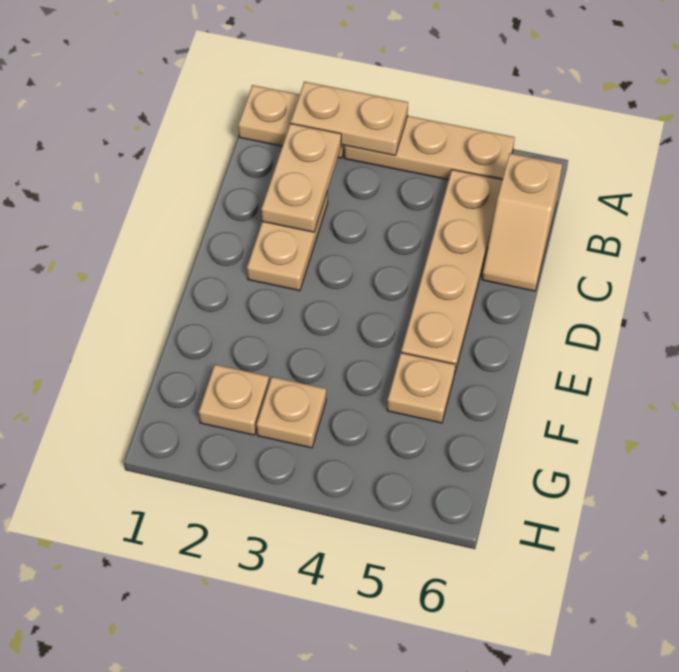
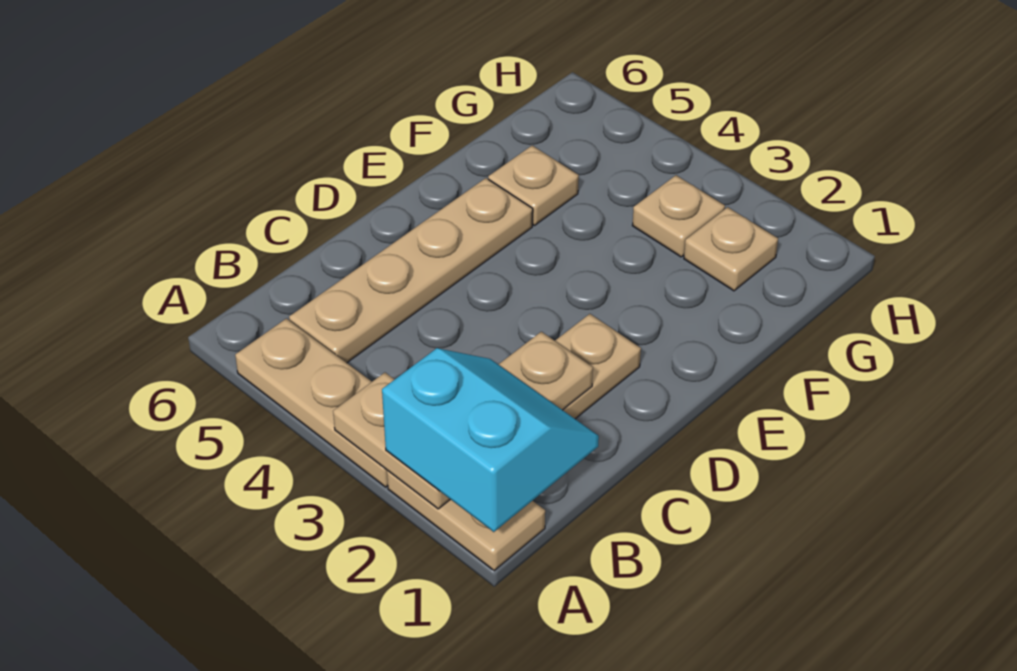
none -> cyan slope A1:B2 level 3 top A
tan slope B6:C6 level 1 top B -> none

